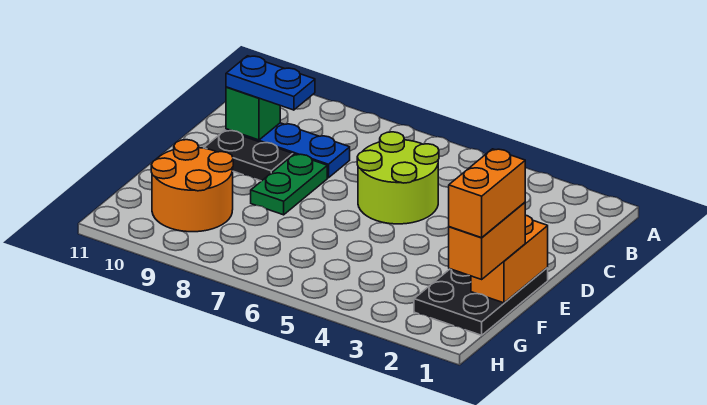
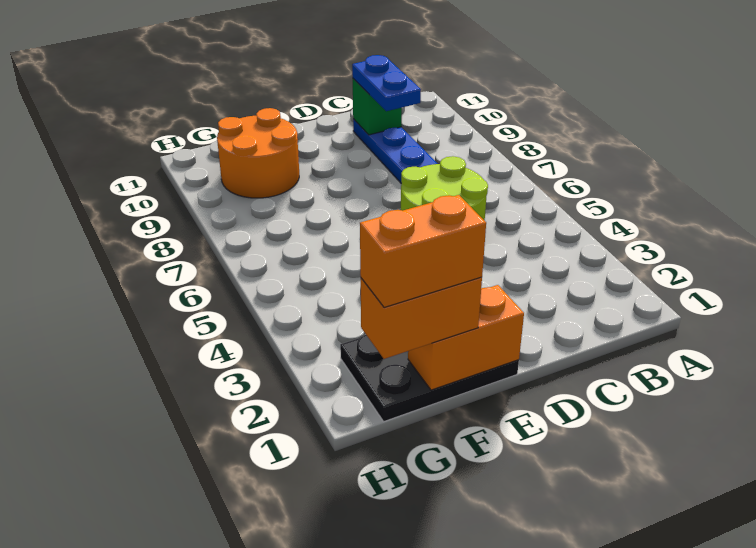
green plate D8:E8 level 1 -> none
black plate D9:D10 level 1 -> none

